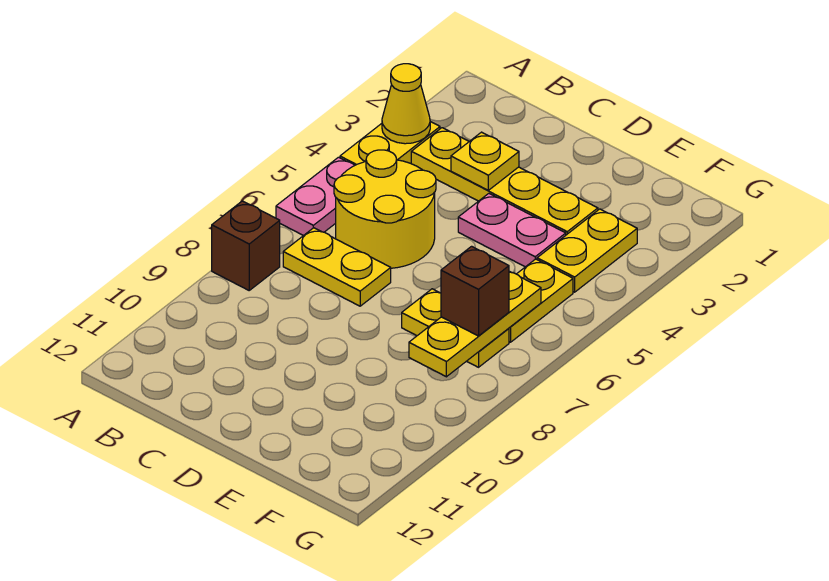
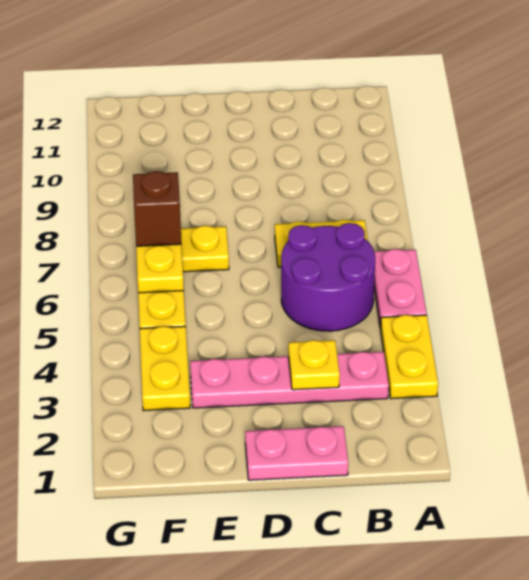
yellow cone A3 level 2 -> none
brown brick A8 level 1 -> none
yellow plate B3:E3 level 1 -> pink plate B3:E3 level 1
yellow round brick B5:C6 level 1 -> purple round brick B5:C6 level 1
pink plate D4:E4 level 1 -> pink plate C1:D1 level 1

